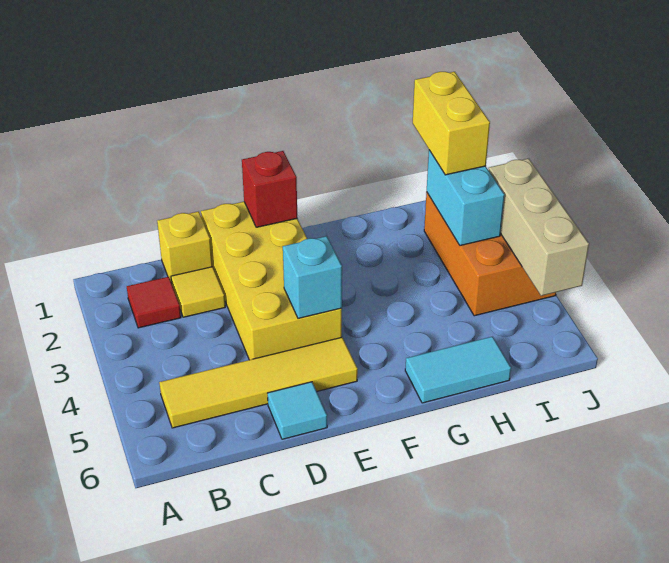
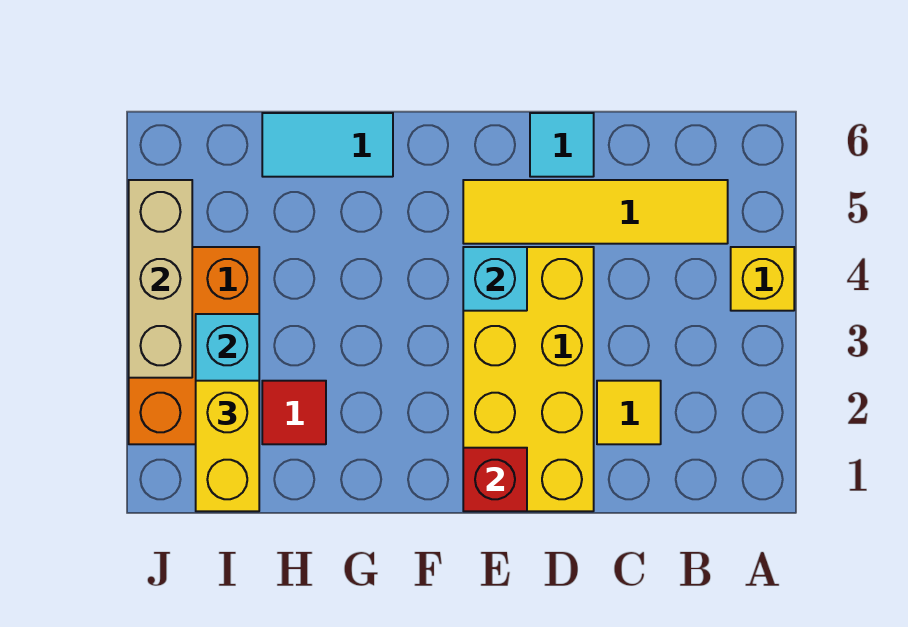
red tile B2 level 1 -> red tile H2 level 1
yellow brick C1 level 1 -> yellow brick A4 level 1

